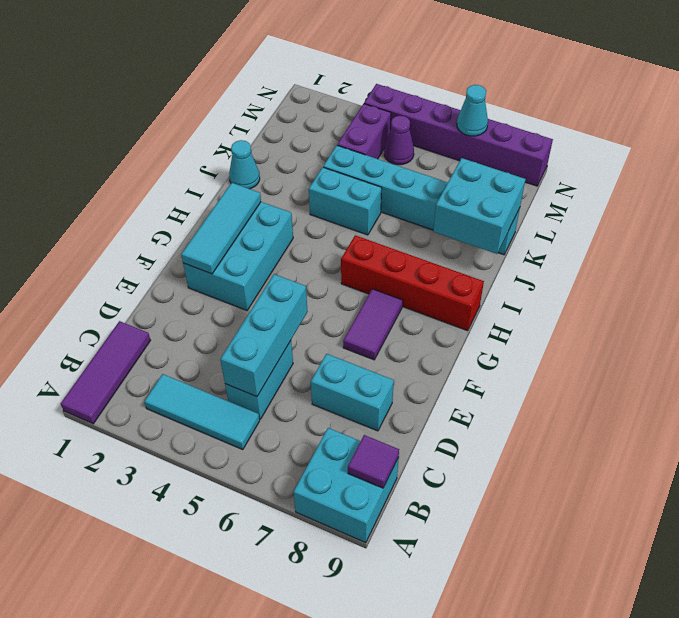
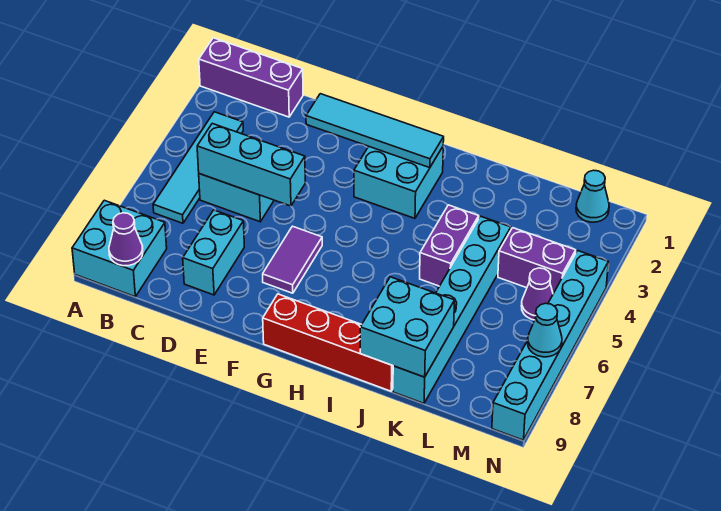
purple tile A1:C1 level 1 -> purple brick A1:C1 level 1
cyan tile B3:B5 level 1 -> cyan tile B3:B6 level 1
purple tile B9 level 2 -> purple cone B9 level 2
cyan brick F2:H3 level 1 -> cyan brick G2:H3 level 1
cyan tile F2:H2 level 2 -> cyan tile E2:H2 level 2
purple tile F7:G7 level 1 -> purple tile F6:F7 level 1
red brick H6:H9 level 1 -> red brick G9:J9 level 1
cyan cone J1 level 1 -> cyan cone M1 level 1
cyan brick J4:J5 level 1 -> purple brick J4:J5 level 1
purple brick N4:N9 level 1 -> cyan brick N4:N9 level 1

